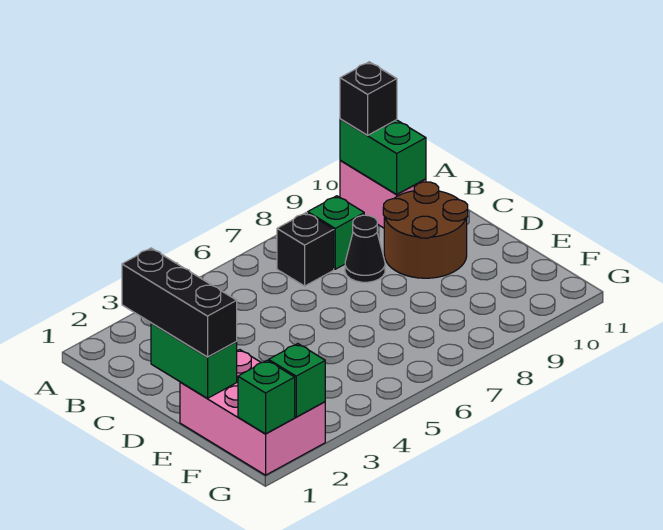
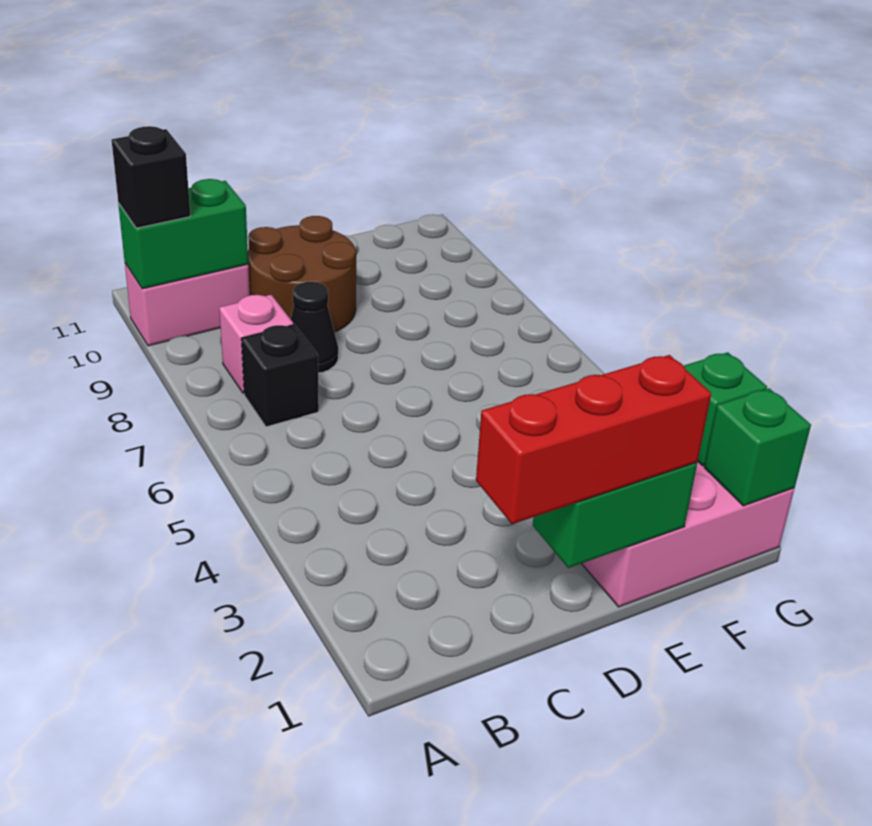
green brick B8 level 1 -> pink brick B8 level 1
black brick C1:E1 level 3 -> red brick C1:E1 level 3

